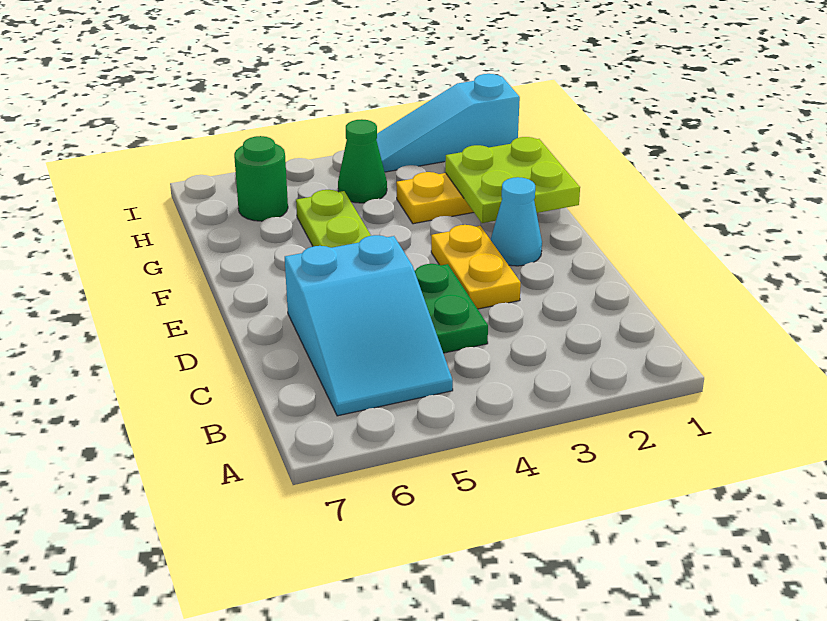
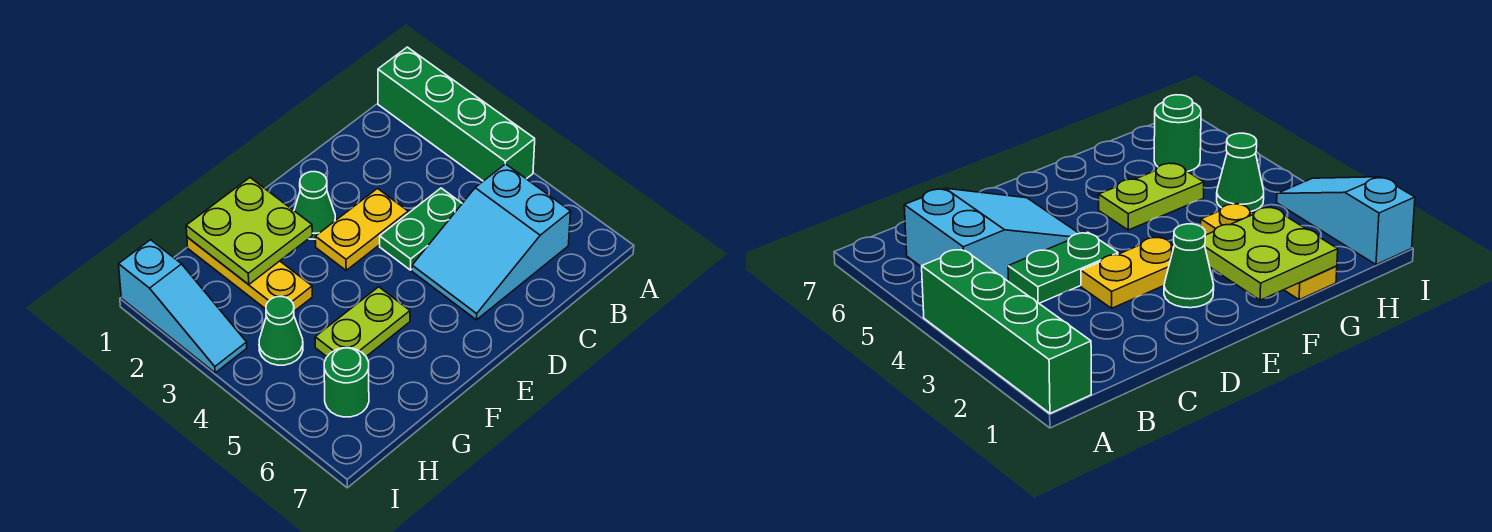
none -> green brick A1:A4 level 1
cyan slope B5:D6 level 1 top D -> cyan slope B5:D6 level 1 top B
cyan cone E2 level 1 -> green cone E2 level 1

